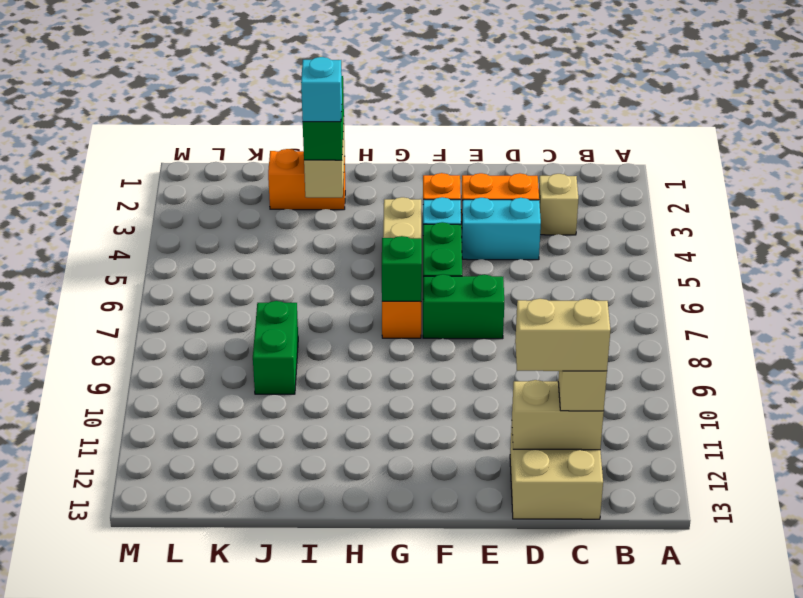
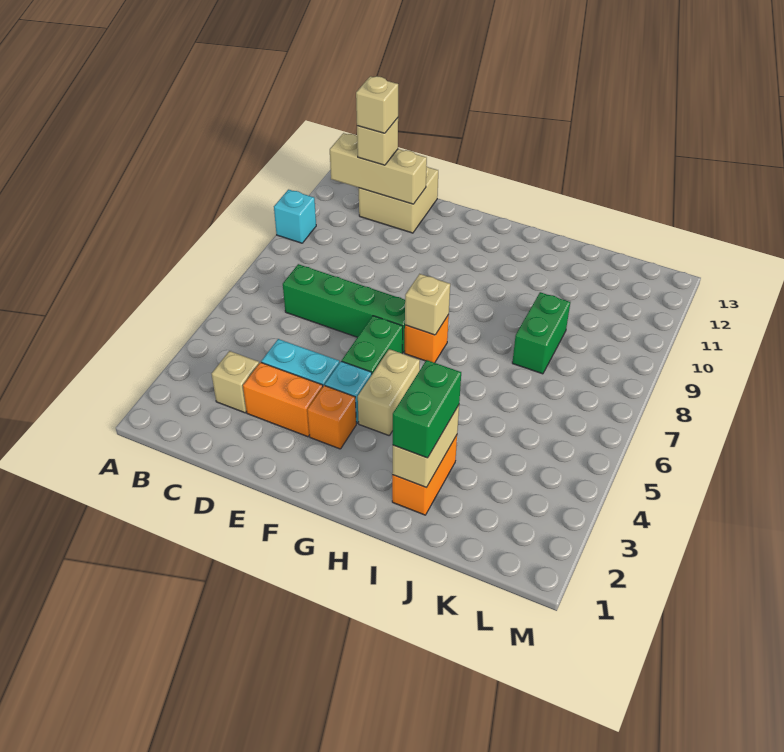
tan brick C12:D12 level 2 -> tan brick B12:D12 level 2
tan brick C12:D12 level 4 -> tan brick C12 level 4
green brick E7:F7 level 1 -> green brick C7:F7 level 1
green brick G7 level 2 -> tan brick G7 level 2
orange brick I2:J2 level 1 -> orange brick I2:I3 level 1
cyan brick I3 level 4 -> cyan brick A10 level 1

